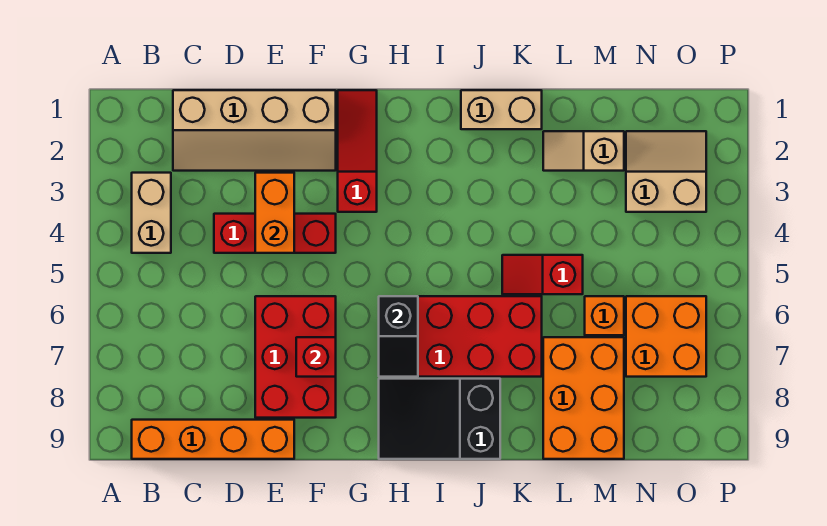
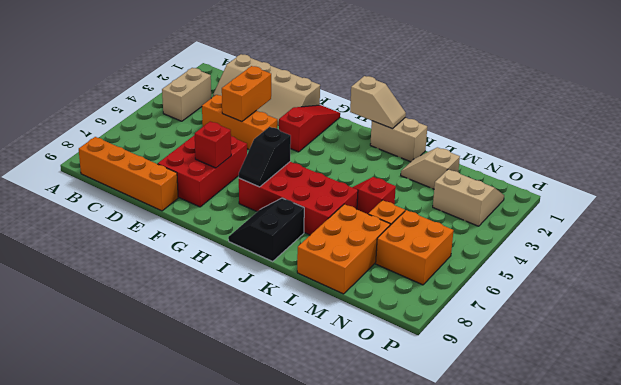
red brick D4:F4 level 1 -> orange brick D4:F4 level 1
black slope H8:J9 level 1 top J -> black slope I8:J9 level 1 top J
none -> tan slope I1:J1 level 2 top I

